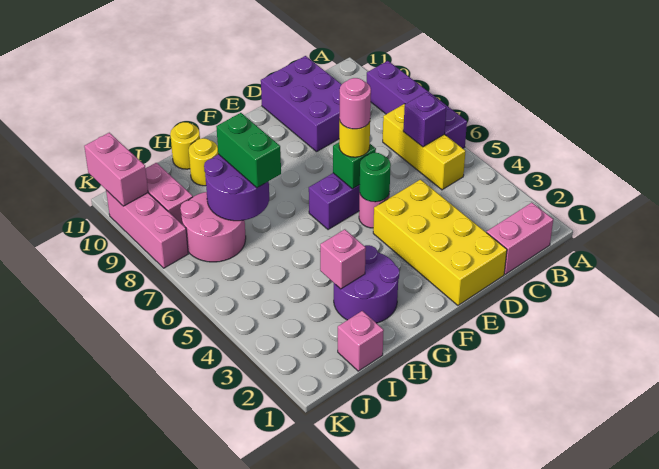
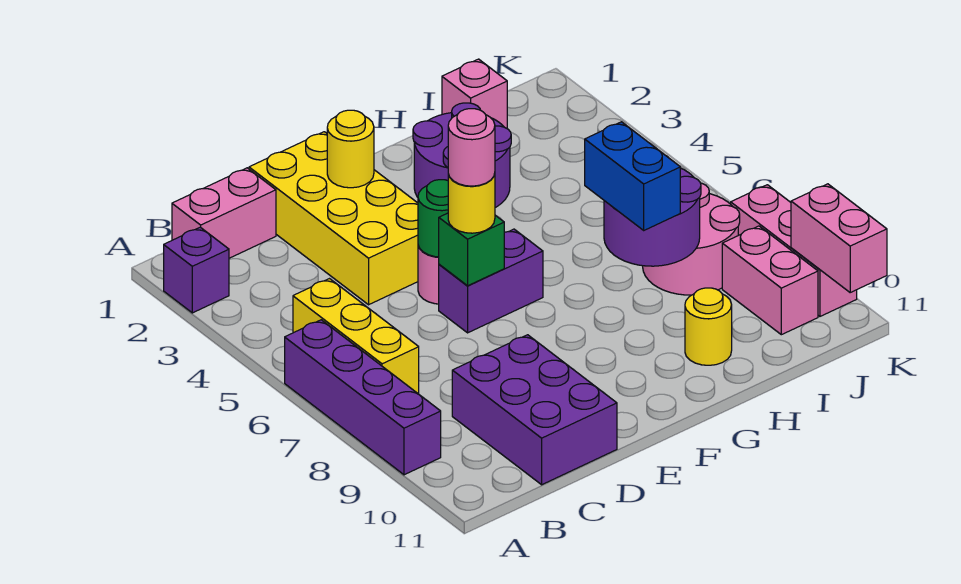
purple brick B6 level 2 -> purple brick A2 level 1
pink brick H3 level 2 -> none
green brick H7:H8 level 3 -> blue brick H7:H8 level 3
yellow round brick H11 level 1 -> yellow round brick E2 level 2

